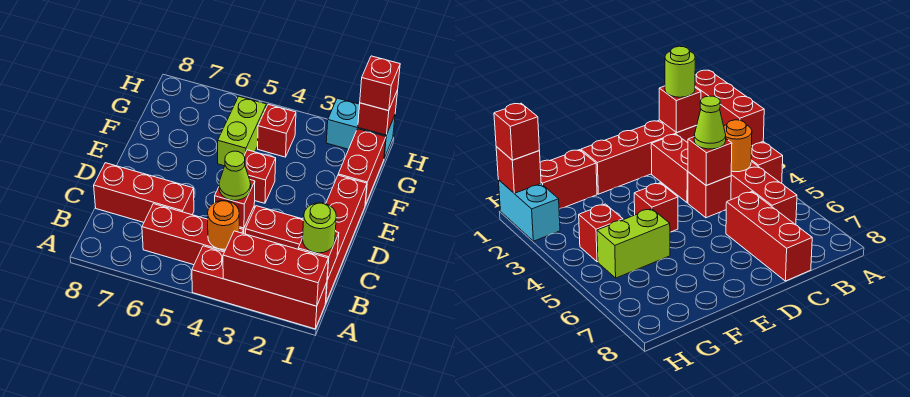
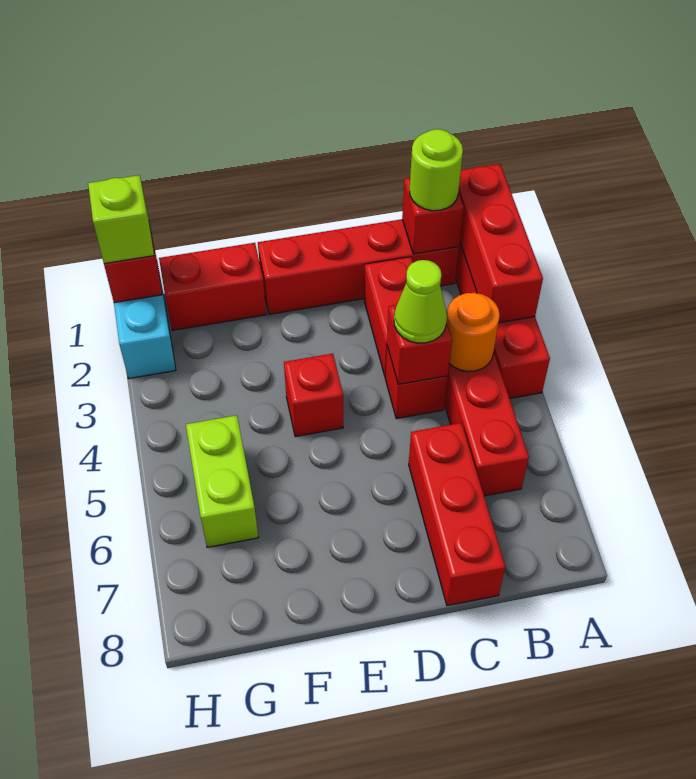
lime brick F5:G5 level 1 -> lime brick G5:G6 level 1
red brick G4 level 1 -> none
red brick H1 level 3 -> lime brick H1 level 3

